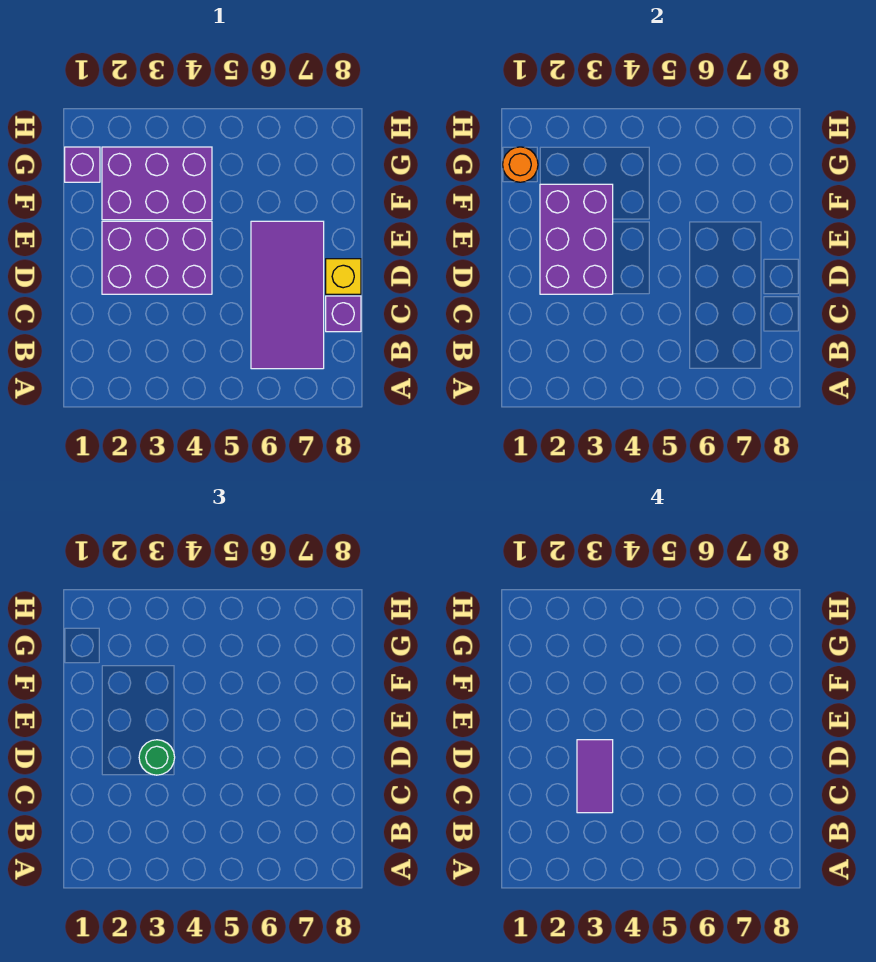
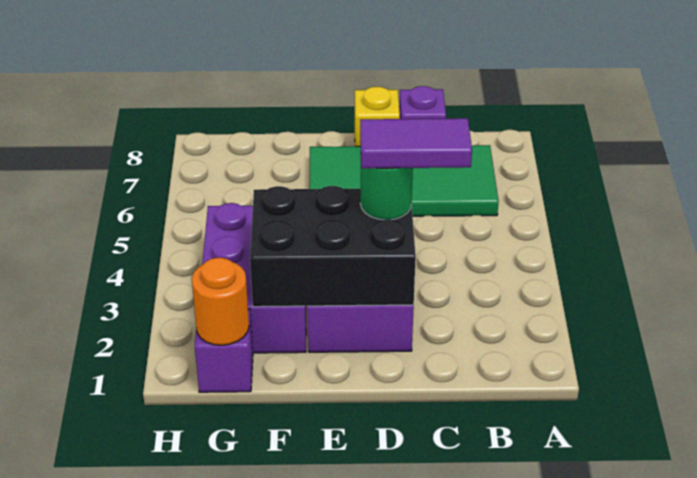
purple tile B6:E7 level 1 -> green tile B6:E7 level 1
purple brick D2:F3 level 2 -> black brick D2:F3 level 2

